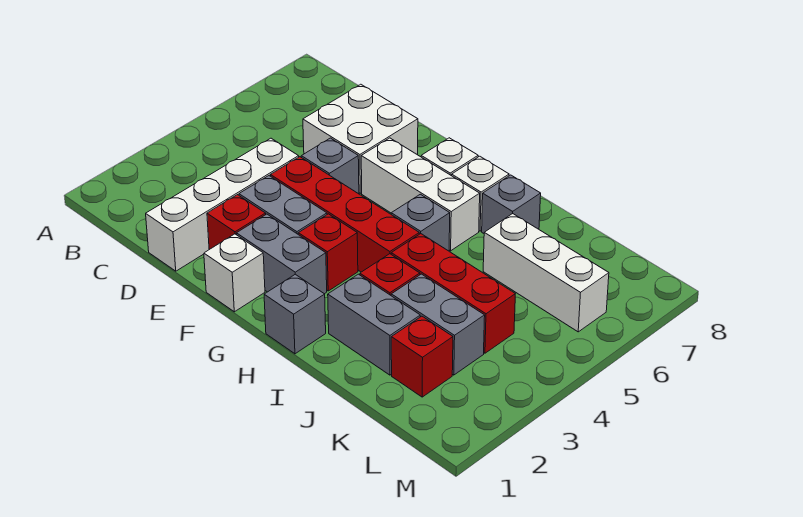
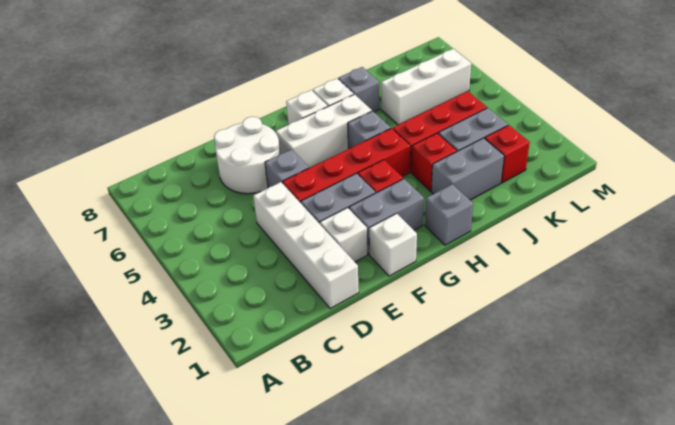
white brick D6:E7 level 1 -> white round brick D6:E7 level 1
red brick E2 level 1 -> white brick E2 level 1

